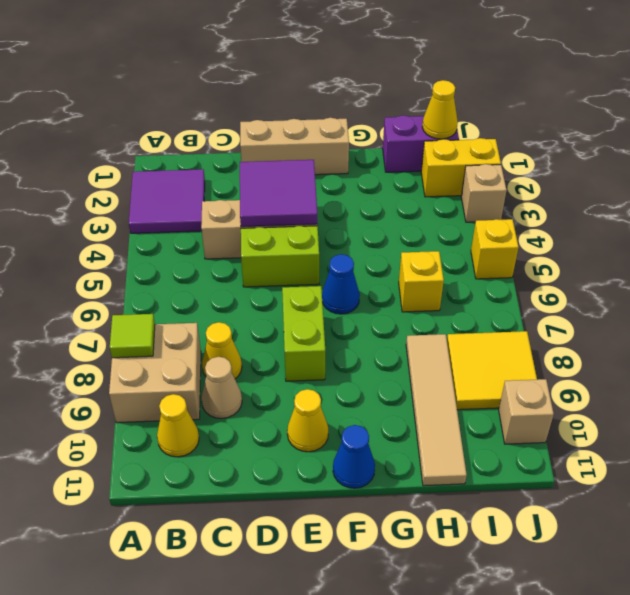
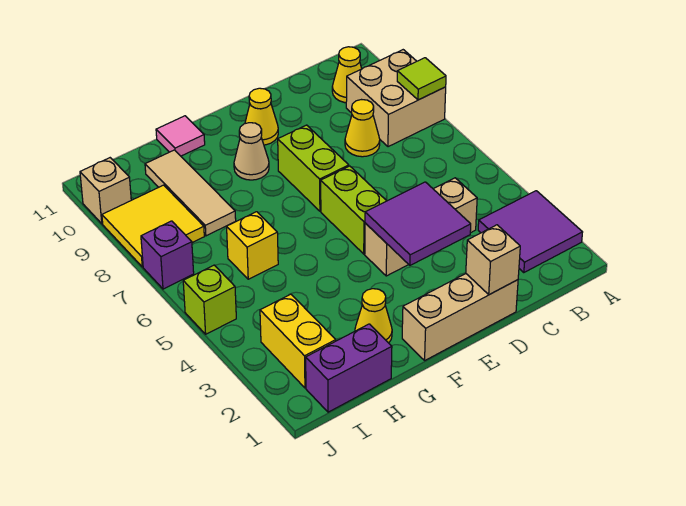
tan cone C9 level 1 -> tan cone F9 level 1
lime brick D5:E5 level 1 -> lime brick E5:E6 level 1
blue cone F6 level 1 -> none
blue cone F11 level 1 -> none
none -> pink tile G11 level 1
tan tile H8:H11 level 1 -> tan tile H8:H10 level 1
yellow cone I1 level 2 -> yellow cone G2 level 1
yellow brick I2:J2 level 1 -> yellow brick I2:I3 level 1
tan brick J3 level 1 -> tan brick D1 level 2
yellow brick J5 level 1 -> lime brick J5 level 1
none -> purple brick J7 level 1

